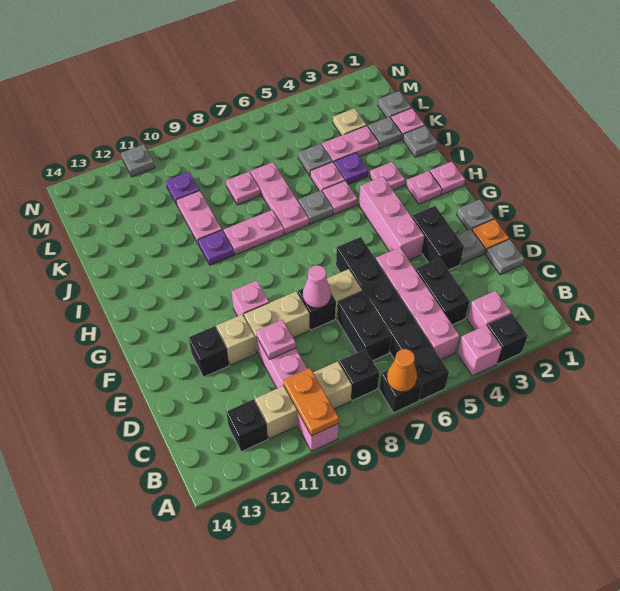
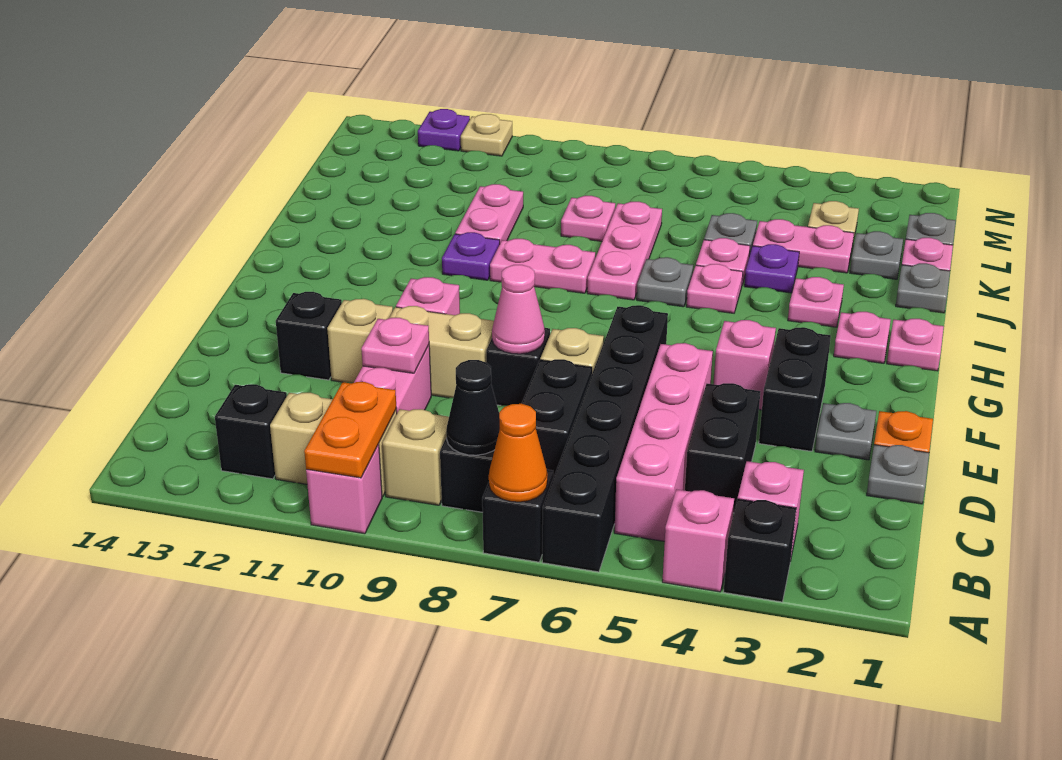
none -> black cone B8 level 2
grey plate F1 level 1 -> none
pink brick F4:H4 level 1 -> pink brick F4 level 1
purple plate L10 level 1 -> purple plate N12 level 1
grey plate N11 level 1 -> tan plate N11 level 1

